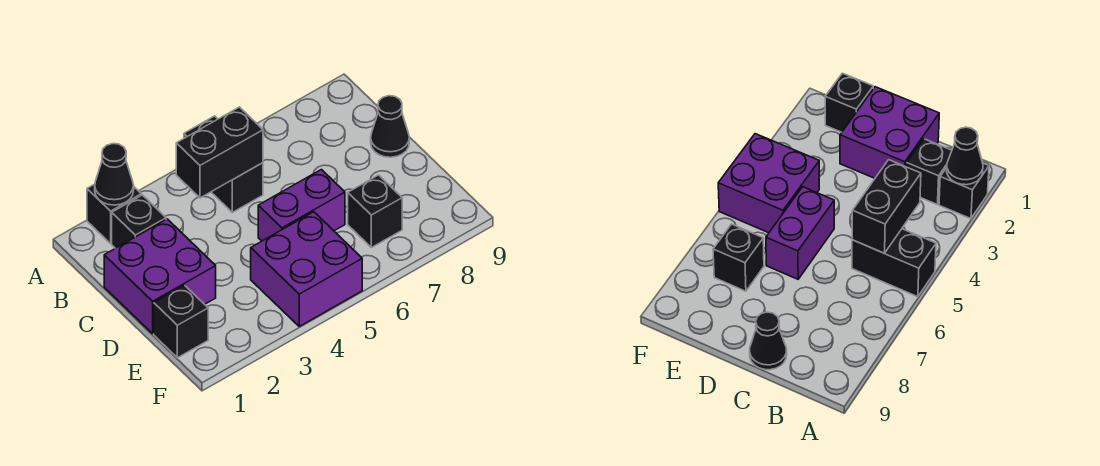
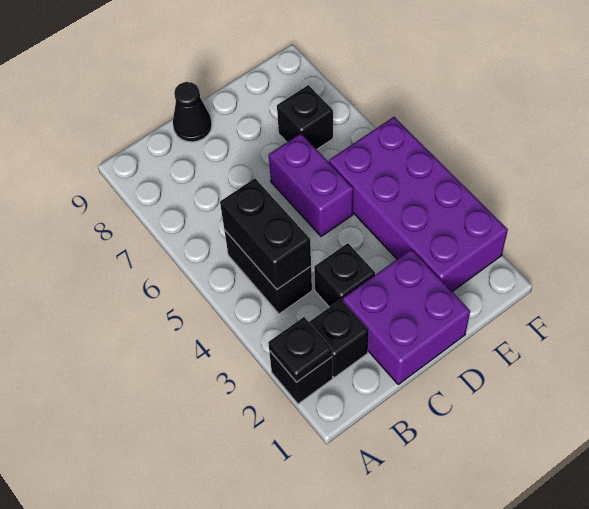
black cone A2 level 2 -> black plate A2 level 2
black brick A5:B5 level 1 -> black brick B4:B5 level 1
black brick E1 level 1 -> black brick C3 level 1
purple brick E4:F5 level 1 -> purple brick E2:F5 level 1

